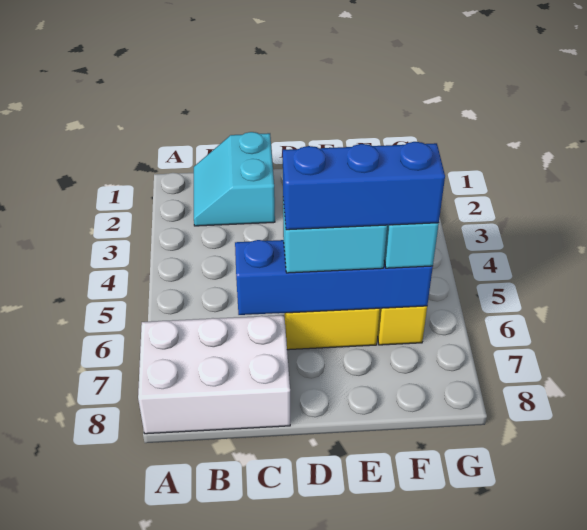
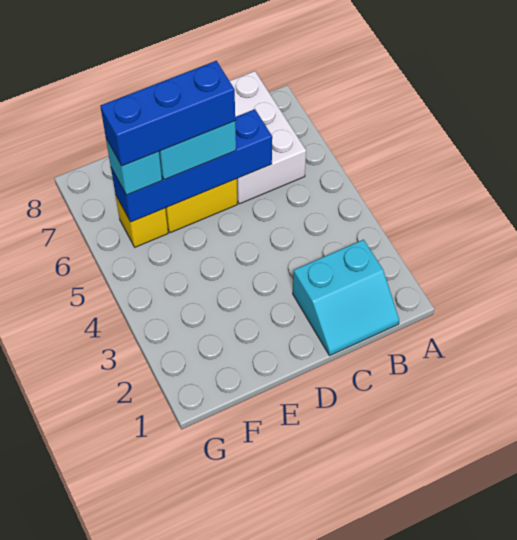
white brick A7:C8 level 1 -> white brick B6:C8 level 1
cyan slope B1:C2 level 1 top C -> cyan slope B1:C2 level 1 top 2

